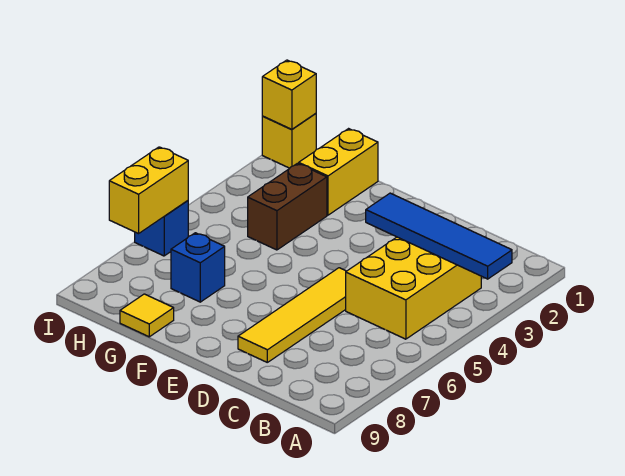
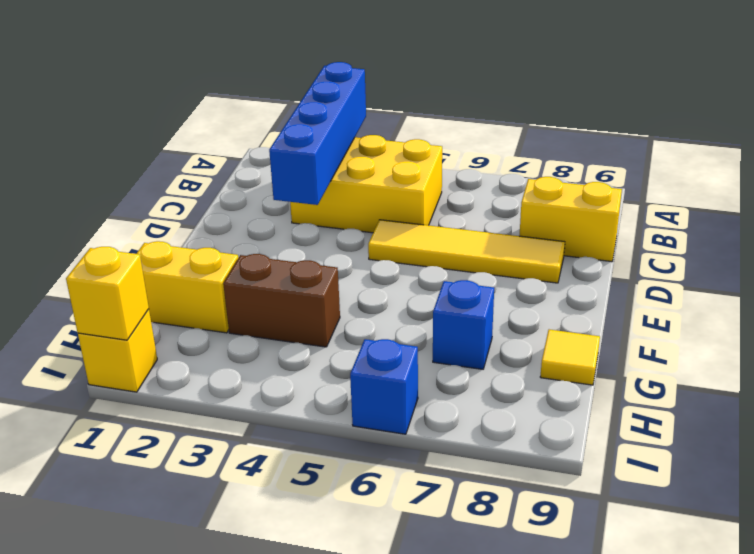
blue tile A3:D3 level 2 -> blue brick A3:D3 level 2
yellow brick I6:I7 level 2 -> yellow brick C8:C9 level 1

